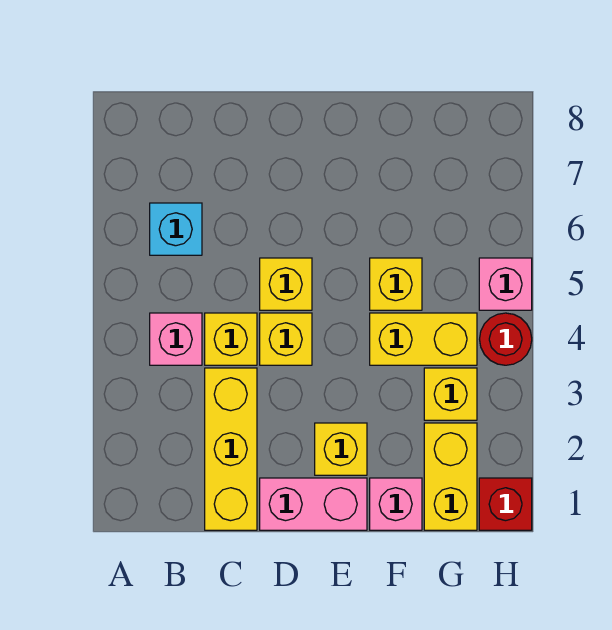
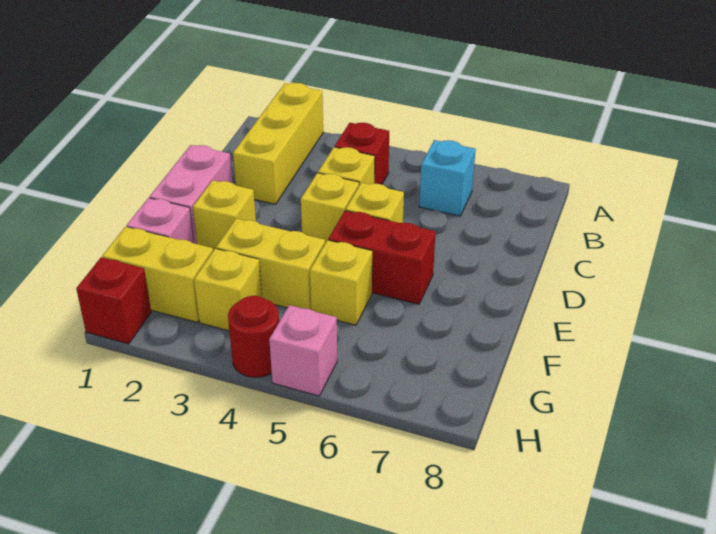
pink brick B4 level 1 -> red brick B4 level 1
yellow brick C1:C3 level 1 -> yellow brick A2:C2 level 1
none -> red brick E5:E6 level 1
yellow brick F4:G4 level 1 -> yellow brick F3:F4 level 1

